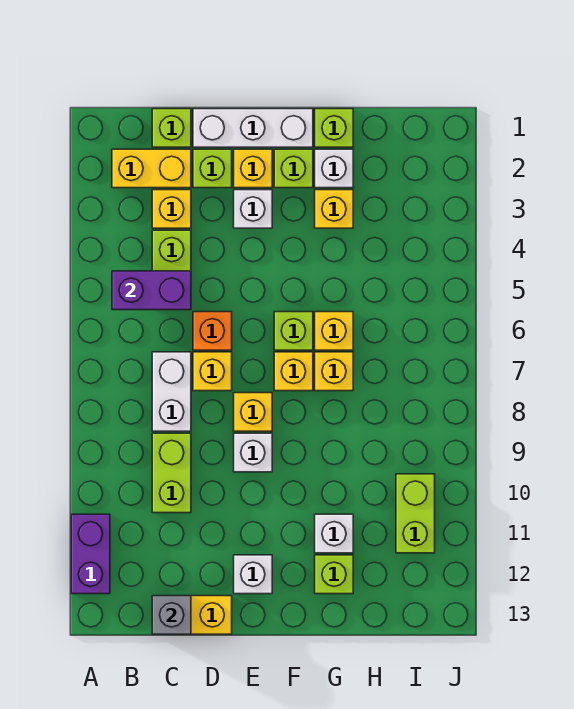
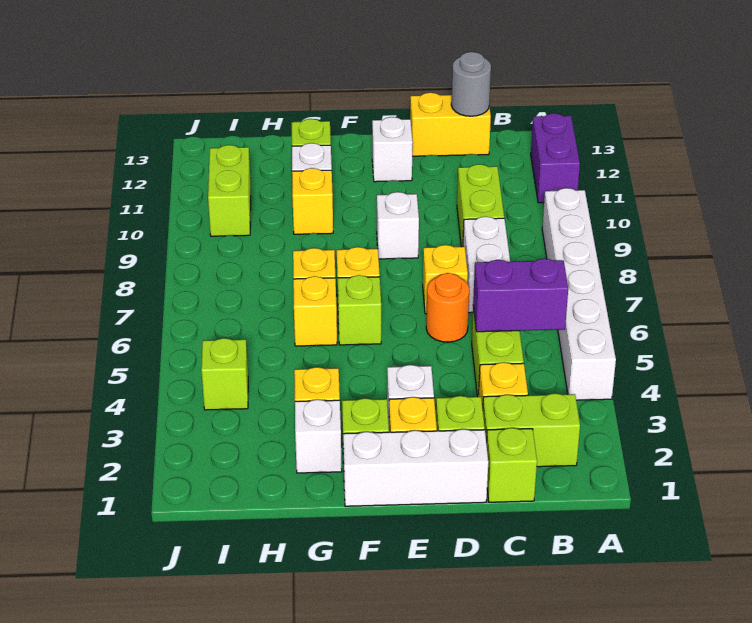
none -> white brick A4:A9 level 1
yellow brick B2:C2 level 1 -> lime brick B2:C2 level 1
grey brick C13 level 2 -> grey round brick C13 level 2
orange brick D6 level 1 -> orange round brick D6 level 1
yellow brick E8 level 1 -> yellow brick G10 level 1
lime brick G1 level 1 -> lime brick I4 level 1

